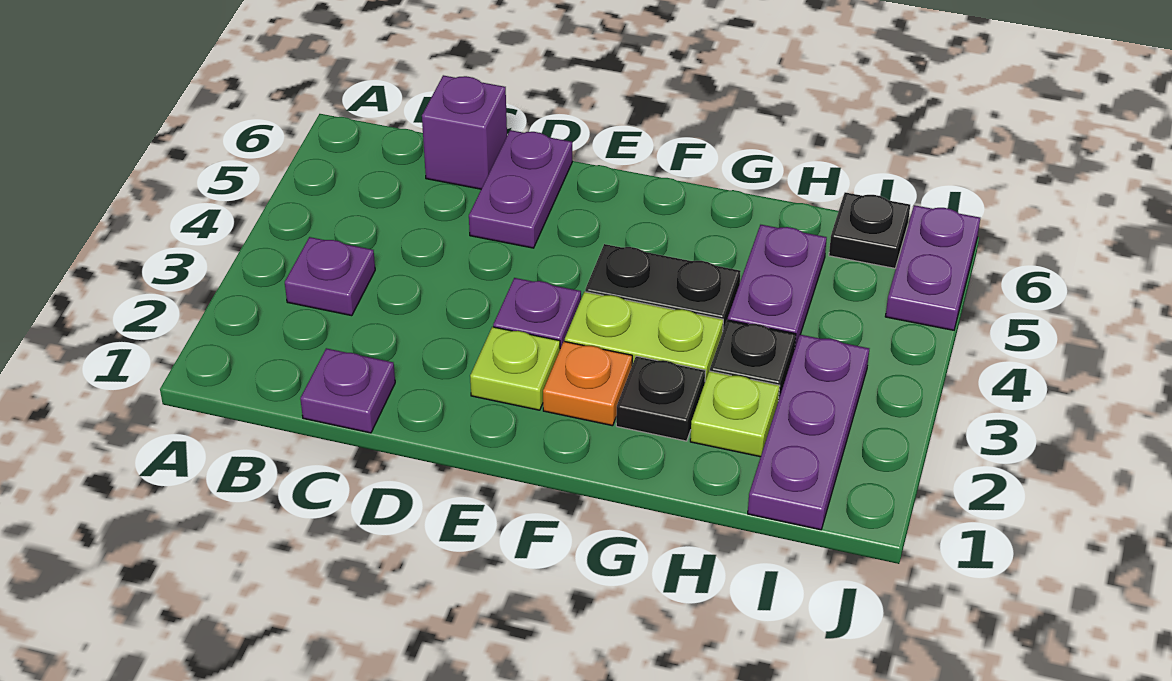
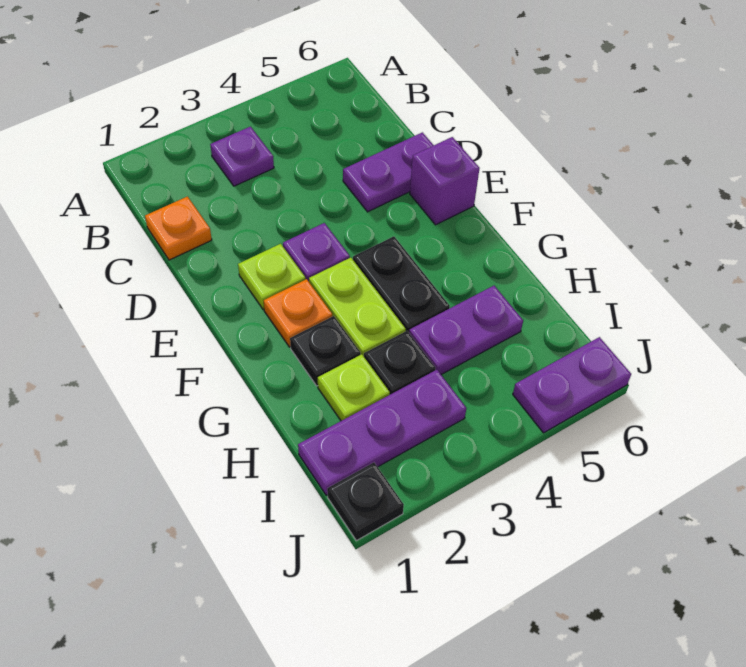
purple plate C1 level 1 -> orange plate C1 level 1
purple brick C6 level 1 -> purple brick E6 level 1
black plate I6 level 1 -> black plate J1 level 1

